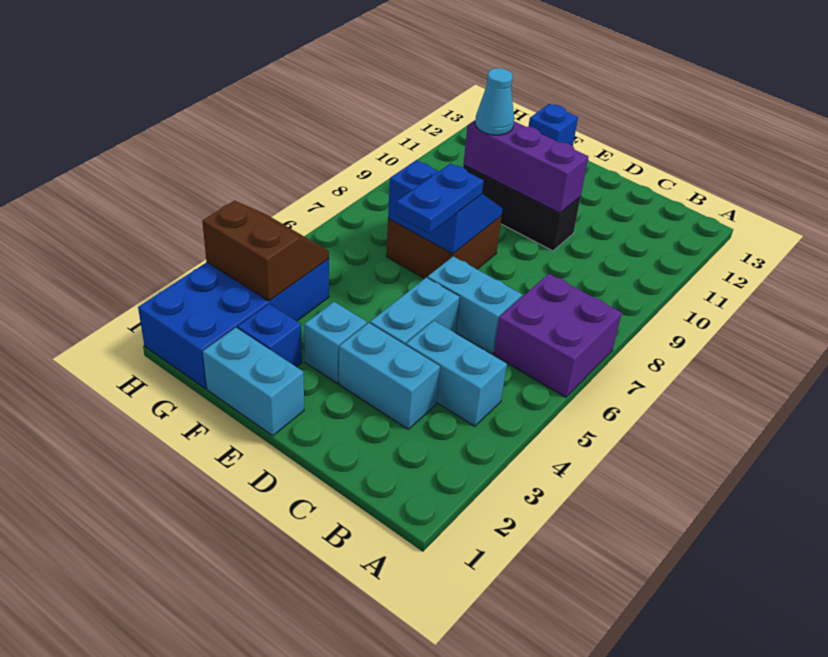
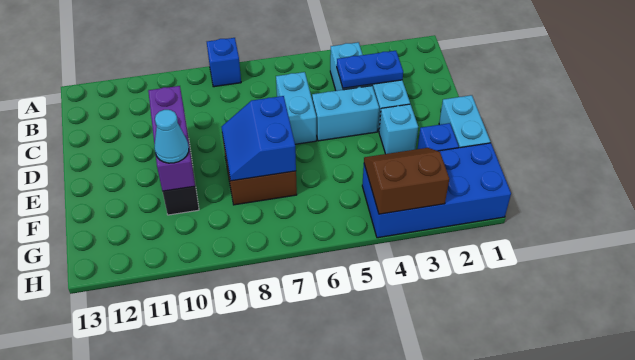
purple brick A6:B7 level 1 -> none
blue plate E6:E7 level 3 -> blue plate C3:C4 level 2
blue brick F13 level 1 -> blue brick A8 level 1
brown slope G3:H4 level 2 top 3 -> brown slope G3:H4 level 2 top H

